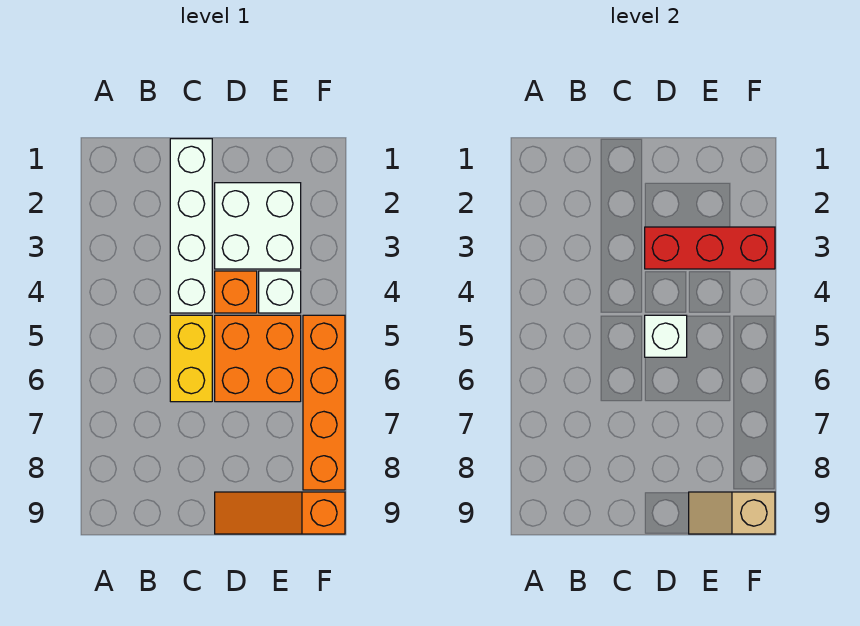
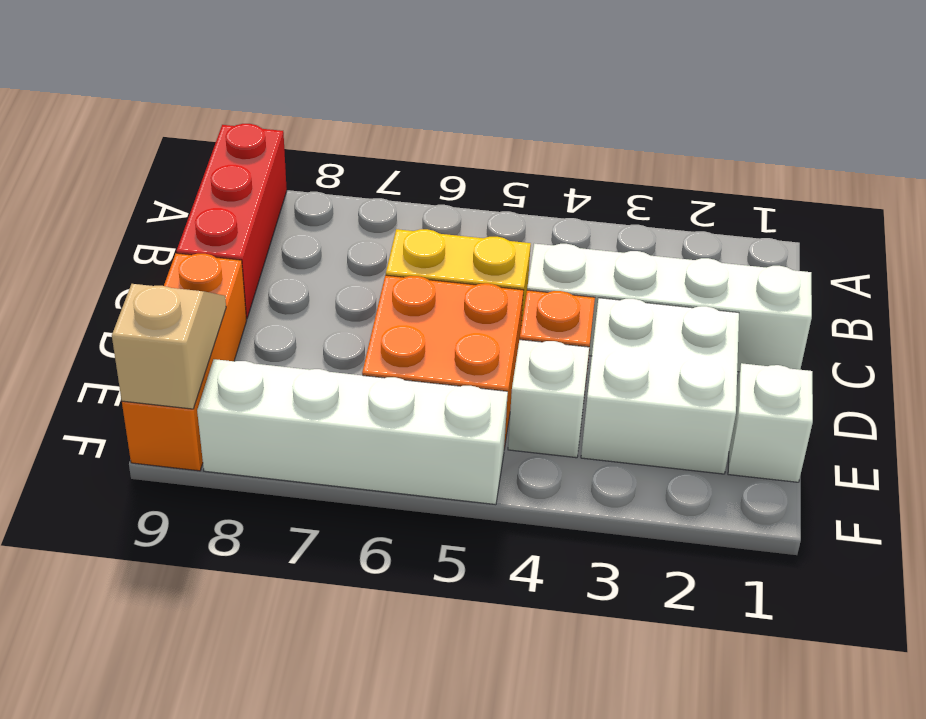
red brick D3:F3 level 2 -> red brick A9:C9 level 1
white brick D5 level 2 -> white brick E1 level 1
orange slope D9:F9 level 1 top F -> orange brick D9:F9 level 1
orange brick F5:F8 level 1 -> white brick F5:F8 level 1

